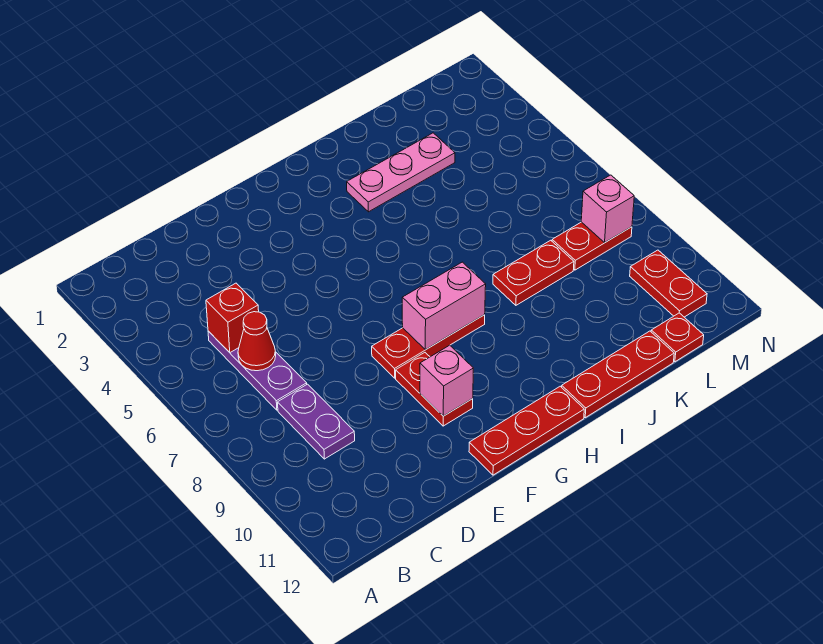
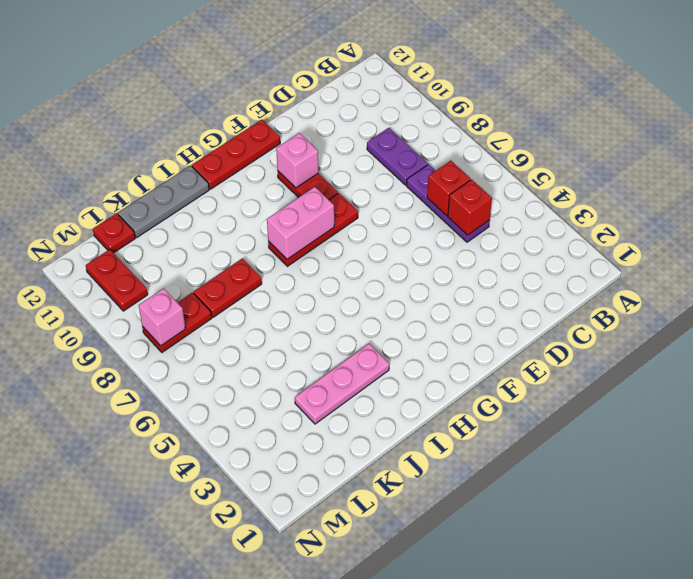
red cone C6 level 2 -> red brick C6 level 2
red plate I12:K12 level 1 -> grey plate I12:K12 level 1

